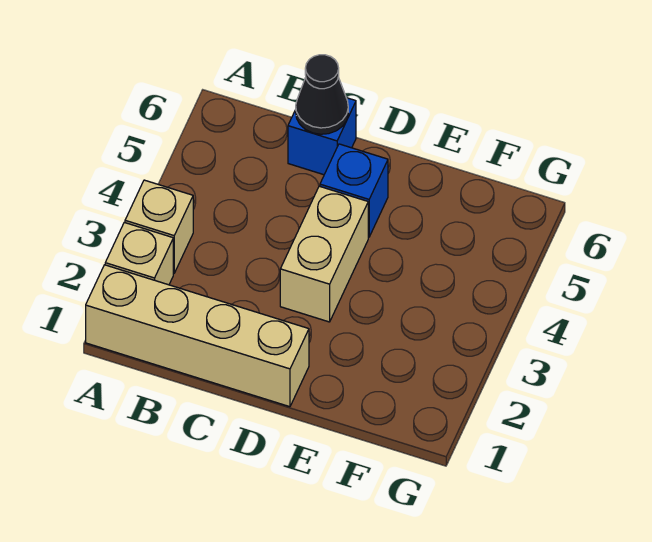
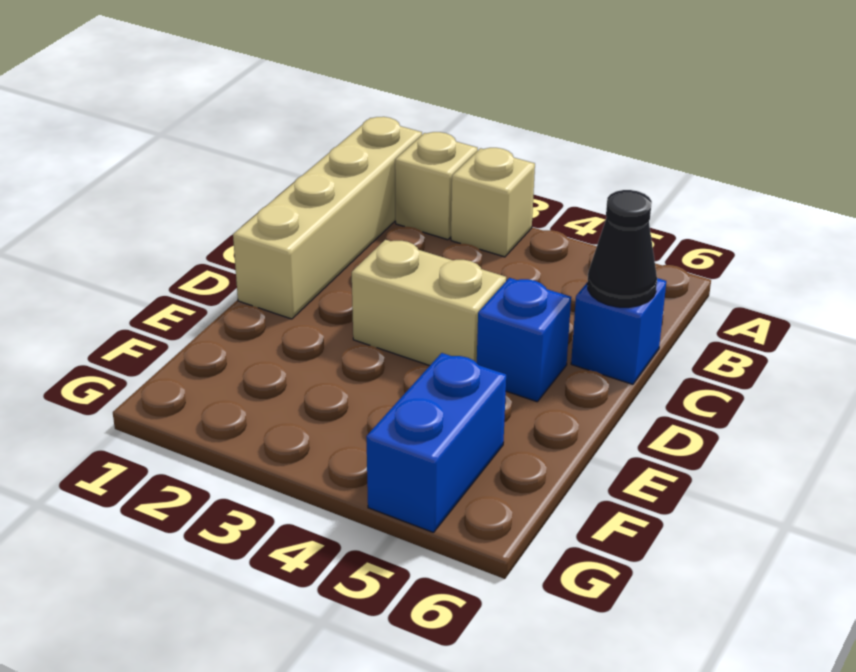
none -> blue brick F5:G5 level 1

